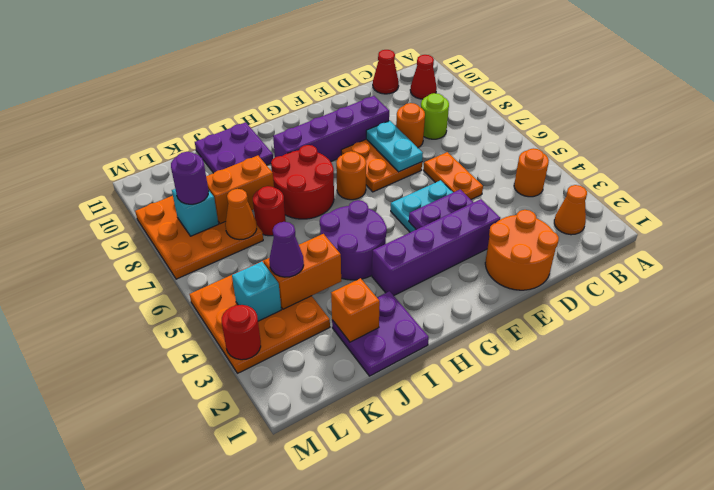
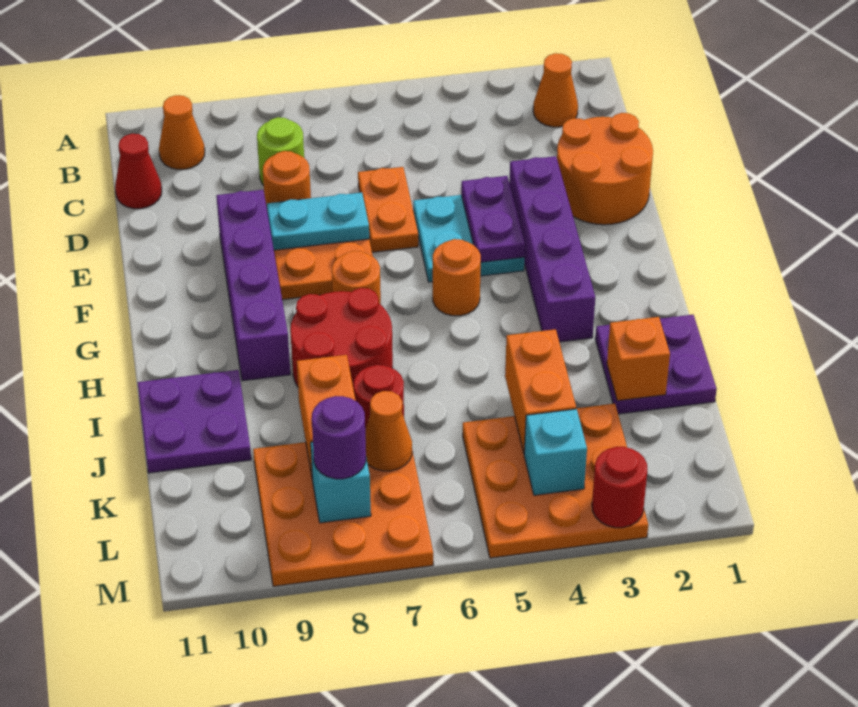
orange round brick B4 level 1 -> orange round brick G5 level 1
red cone B10 level 1 -> orange cone B10 level 1
orange plate D5:D6 level 1 -> orange plate D6:E6 level 1
purple round brick H4:I5 level 1 -> none
purple cone K4 level 3 -> none

